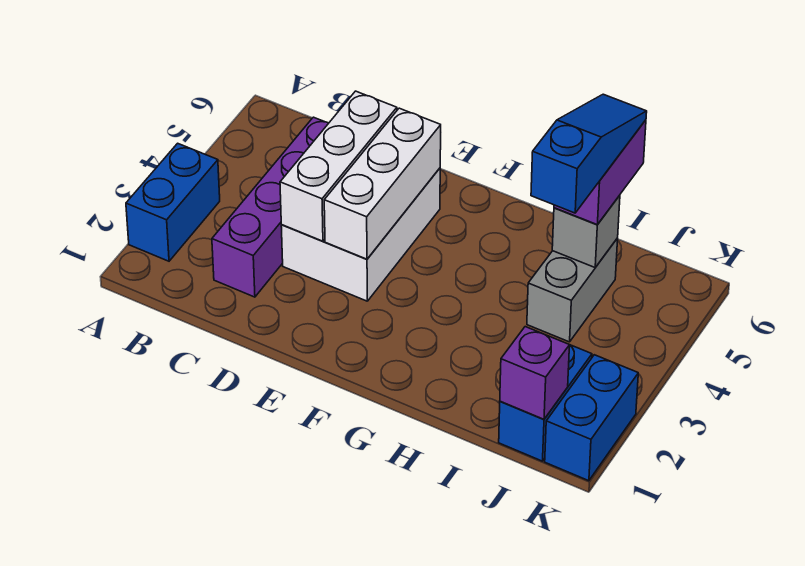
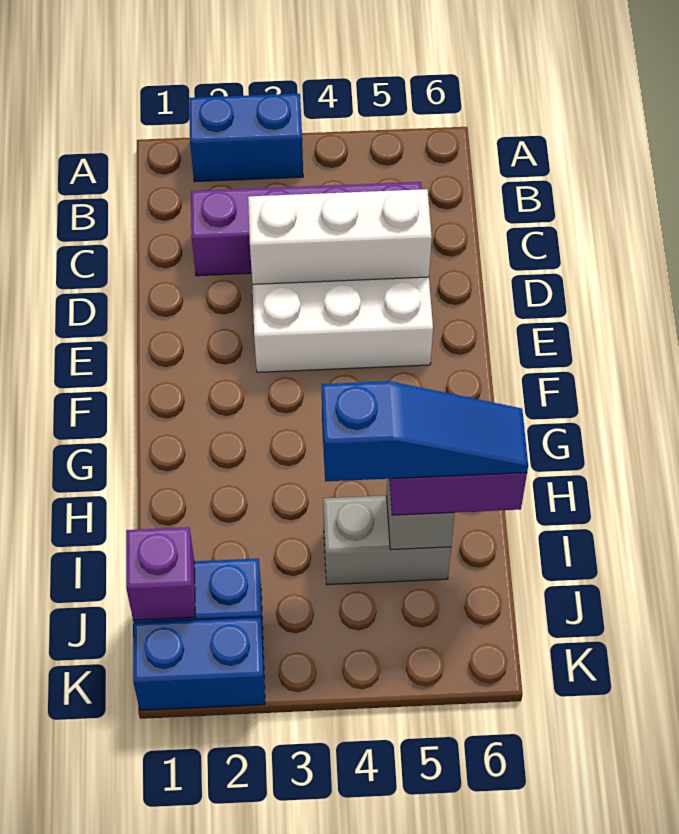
white brick E3:E5 level 2 -> none

